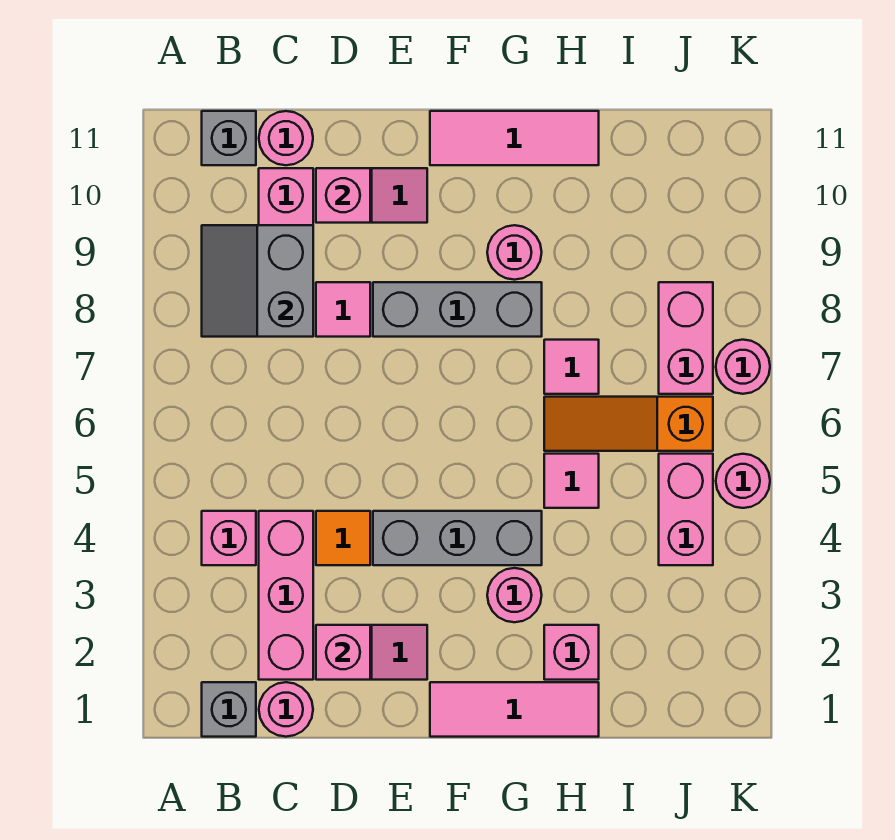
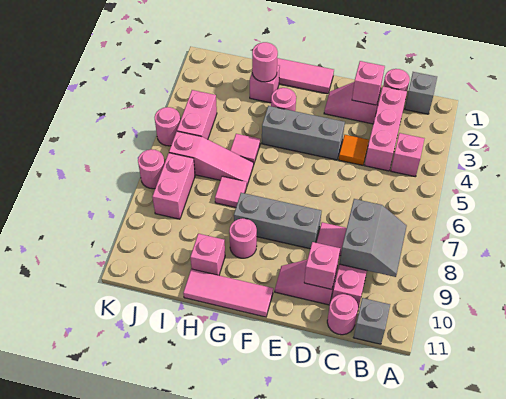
none -> pink round brick H2 level 2
orange slope H6:J6 level 1 top J -> pink slope H6:J6 level 1 top J
none -> pink brick H10 level 1

